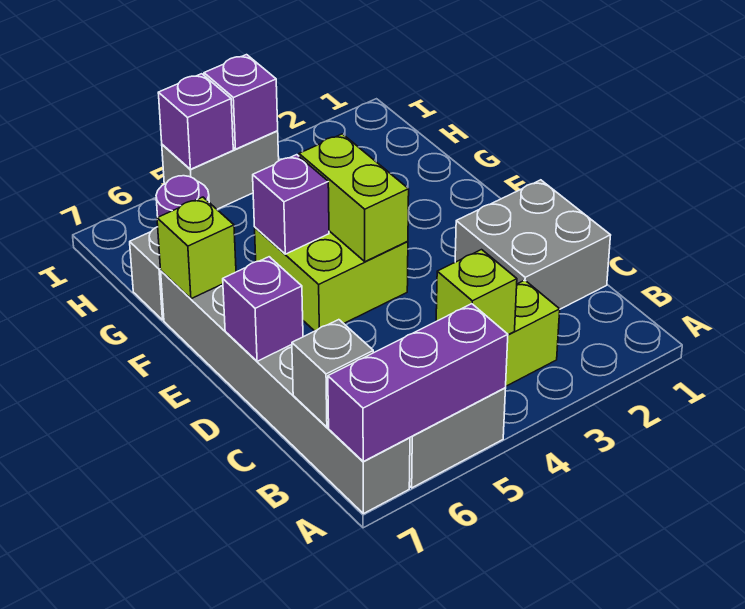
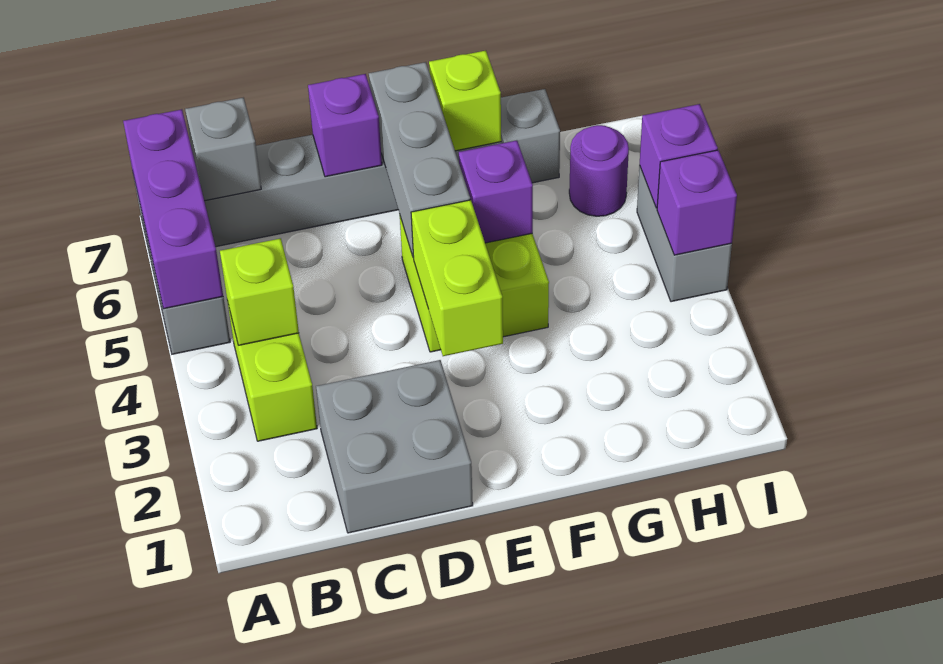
lime brick E4:F4 level 2 -> lime brick E3:E4 level 2
none -> grey brick E5:E7 level 2

